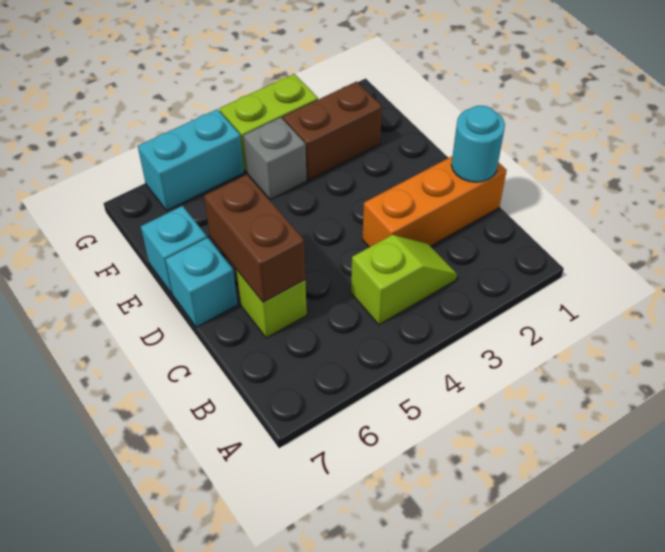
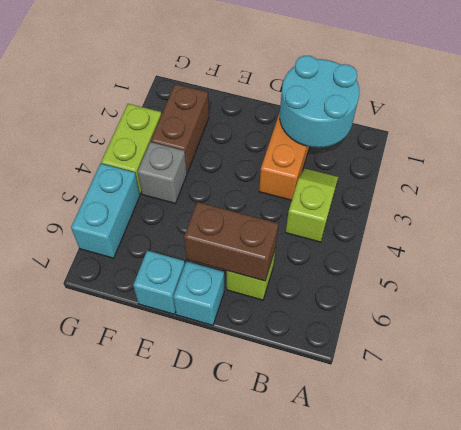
cyan round brick C1 level 2 -> cyan round brick B1:C2 level 2

